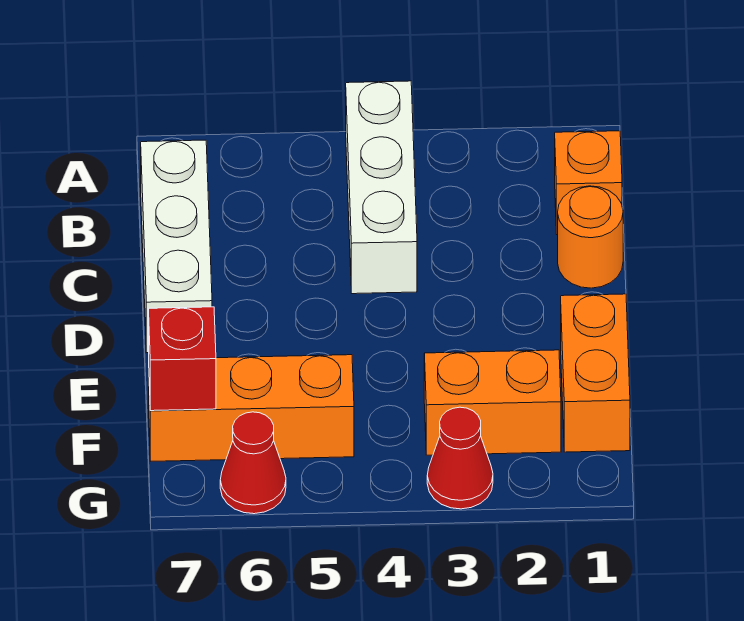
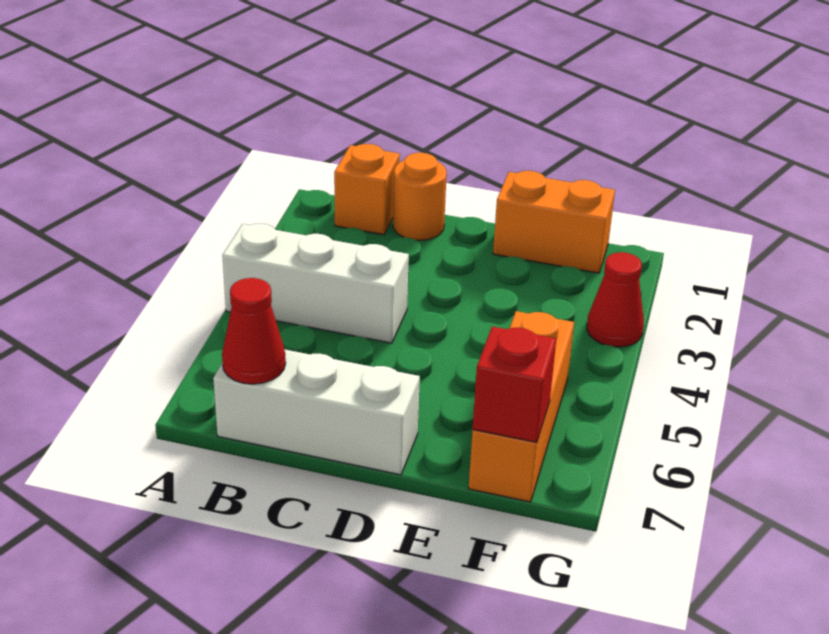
orange brick F2:F3 level 1 -> none
red cone G6 level 1 -> red cone B7 level 2

